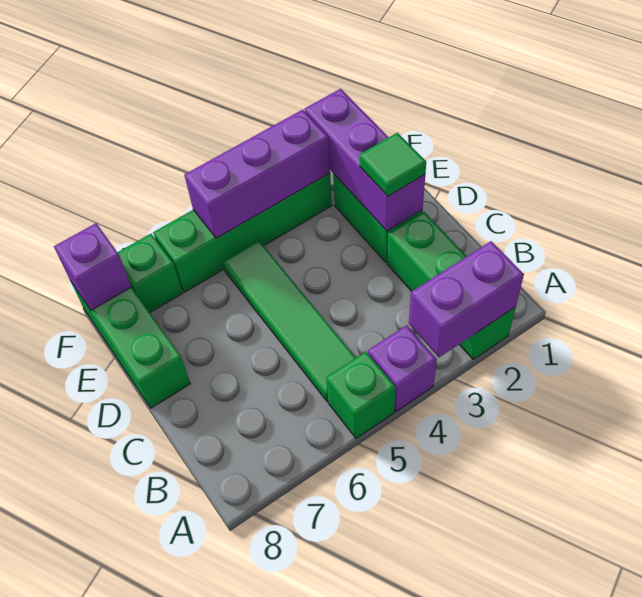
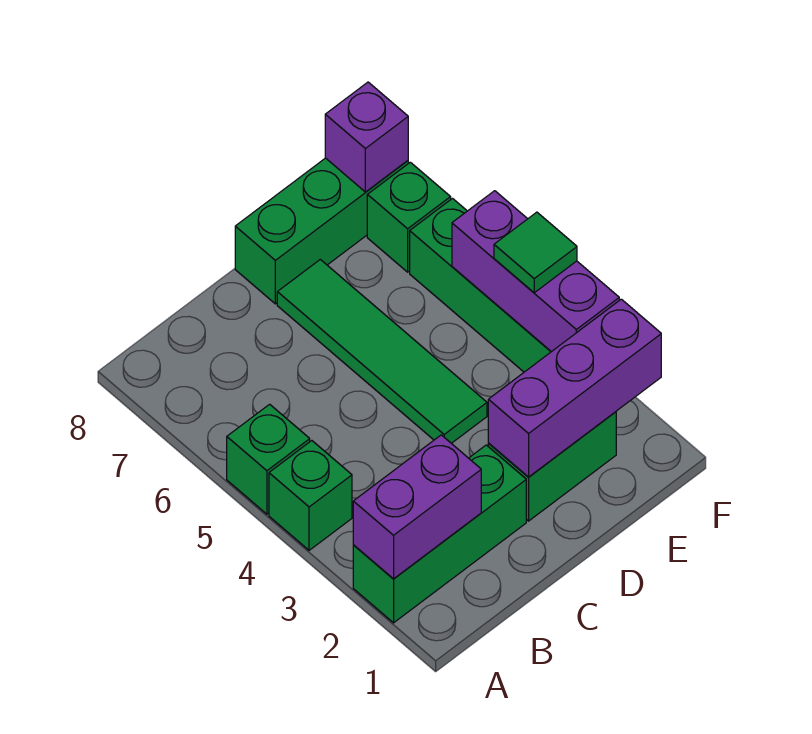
purple brick A2:A3 level 2 -> purple brick A2:B2 level 2
purple brick A4 level 1 -> green brick A4 level 1
green tile B5:E5 level 1 -> green tile D4:D7 level 1
green tile D2 level 3 -> green tile F4 level 3

